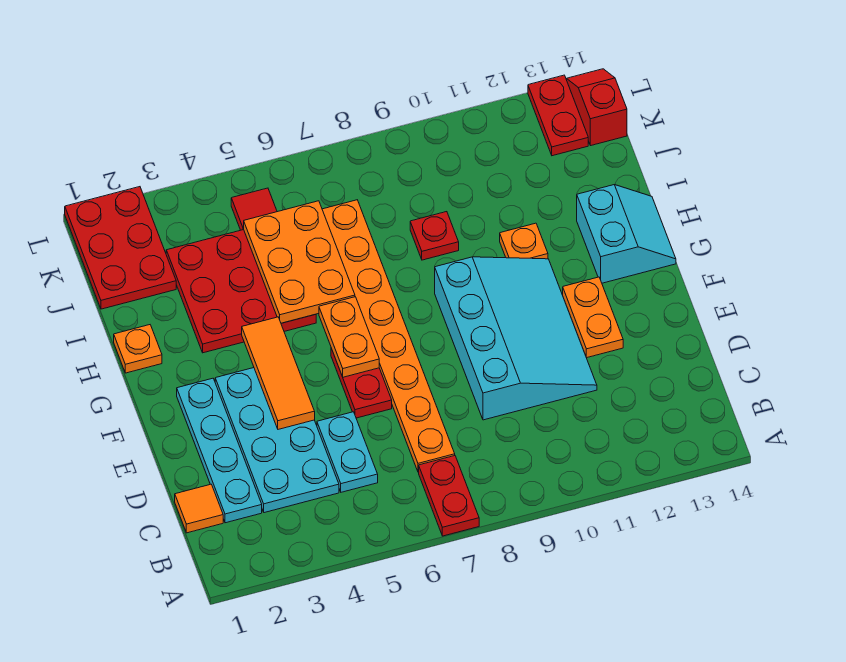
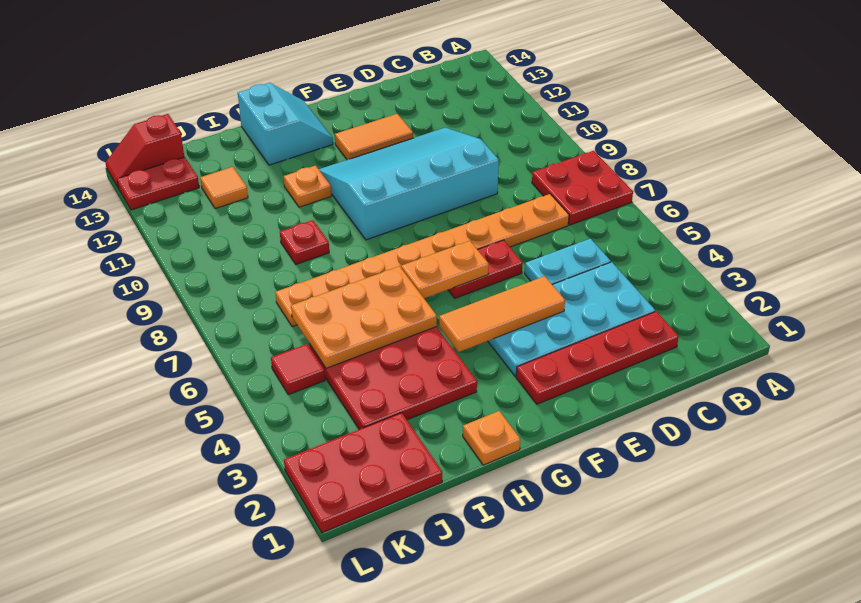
red plate A7:B7 level 1 -> red plate A7:B8 level 1
orange tile C1 level 1 -> orange tile J12 level 1
cyan plate C2:F2 level 1 -> red plate C2:F2 level 1
orange plate E12:F12 level 1 -> orange tile E12:F12 level 1
cyan slope G13:H14 level 1 top 13 -> cyan slope G13:H14 level 1 top H

